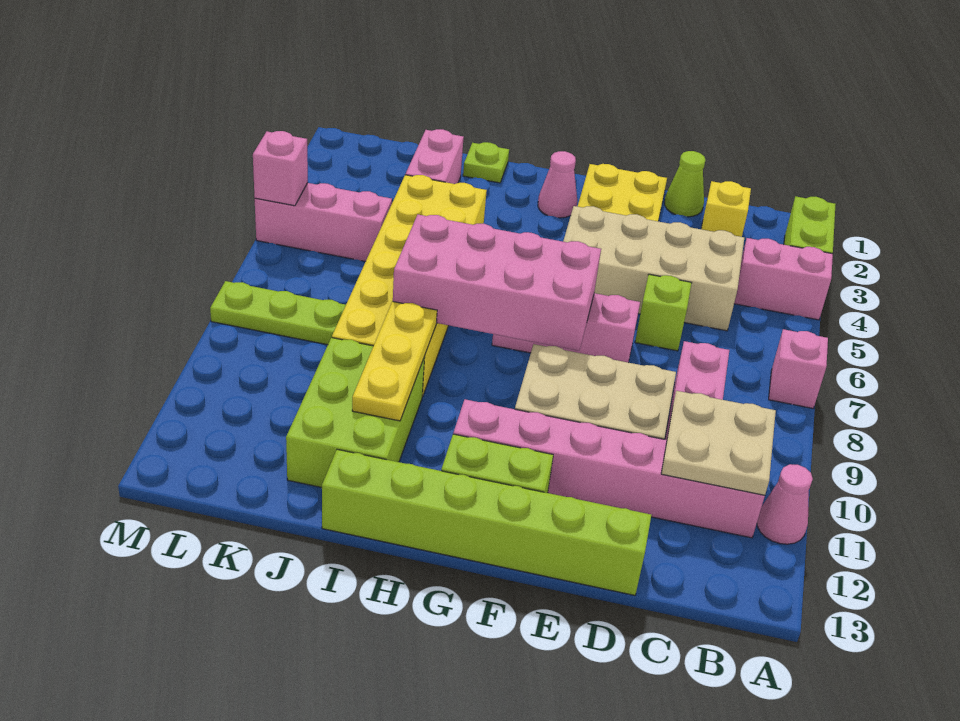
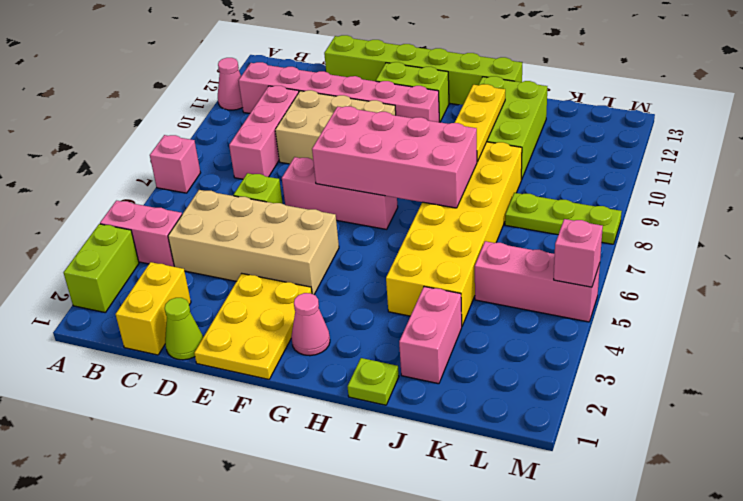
tan plate B10:C11 level 2 -> none
yellow brick C2 level 1 -> yellow brick C1:C2 level 1

